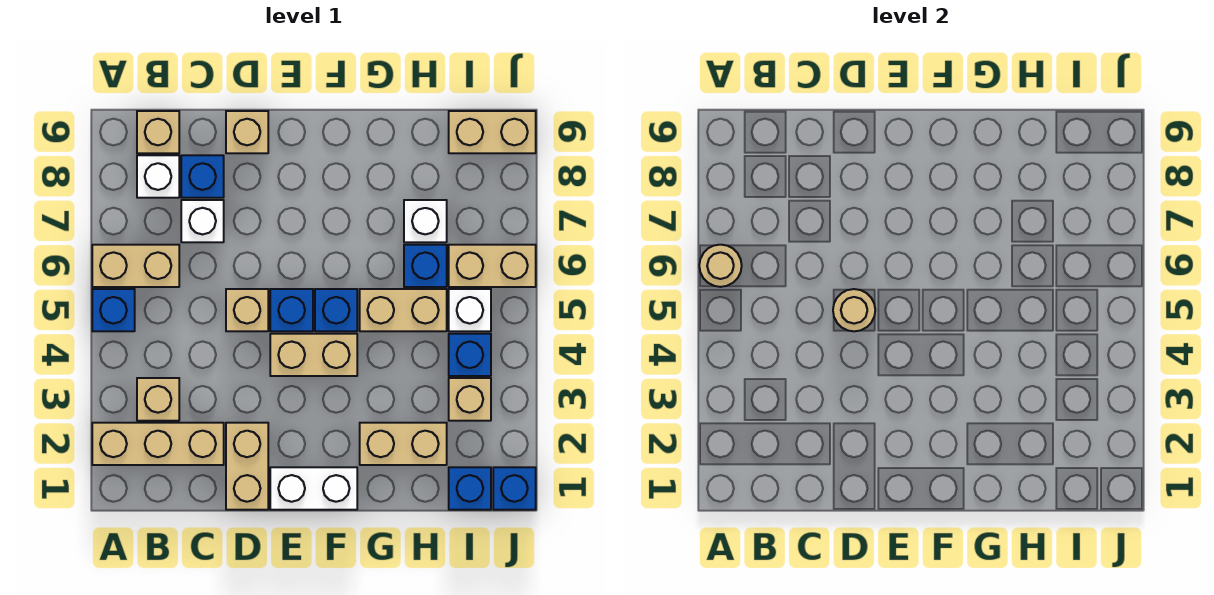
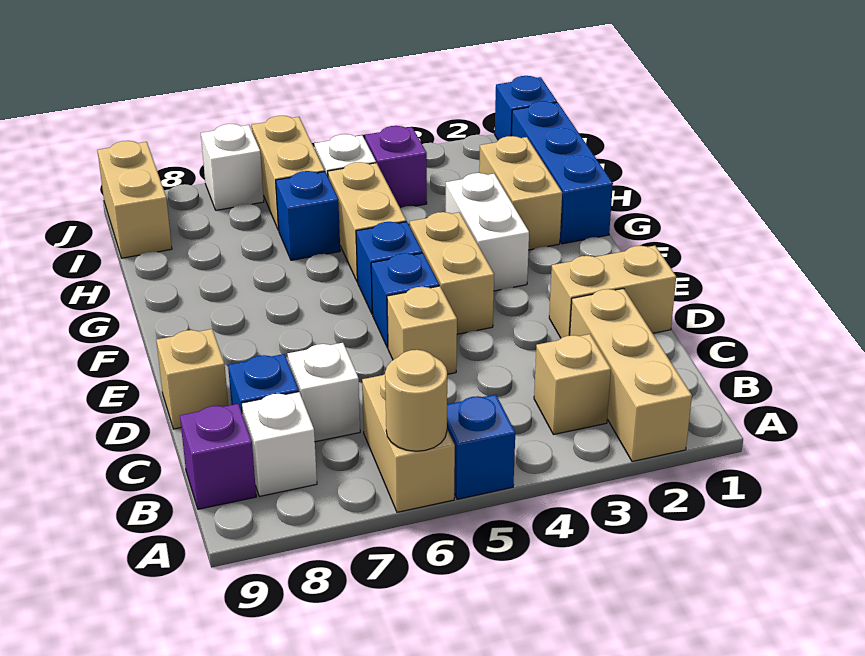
tan brick B9 level 1 -> purple brick B9 level 1
tan round brick D5 level 2 -> none
white brick E1:F1 level 1 -> white brick F3:G3 level 1
white brick H7 level 1 -> white brick J7 level 1
blue brick I1 level 1 -> blue brick G1:I1 level 1
tan brick I3 level 1 -> none
blue brick I4 level 1 -> purple brick I4 level 1

